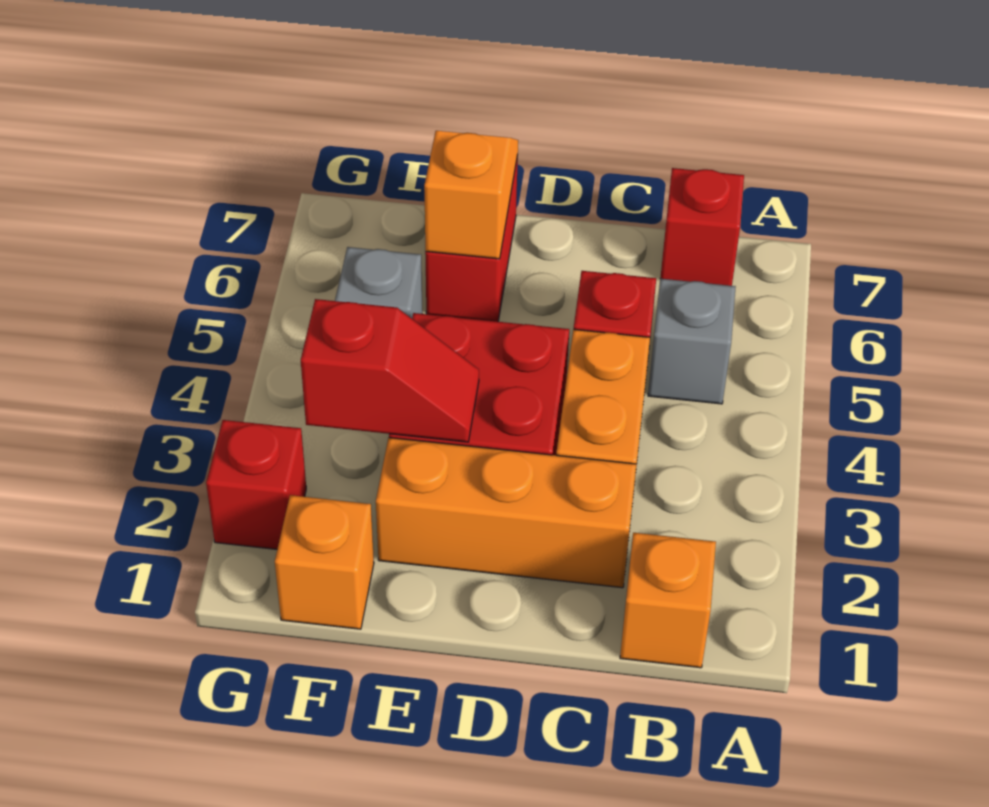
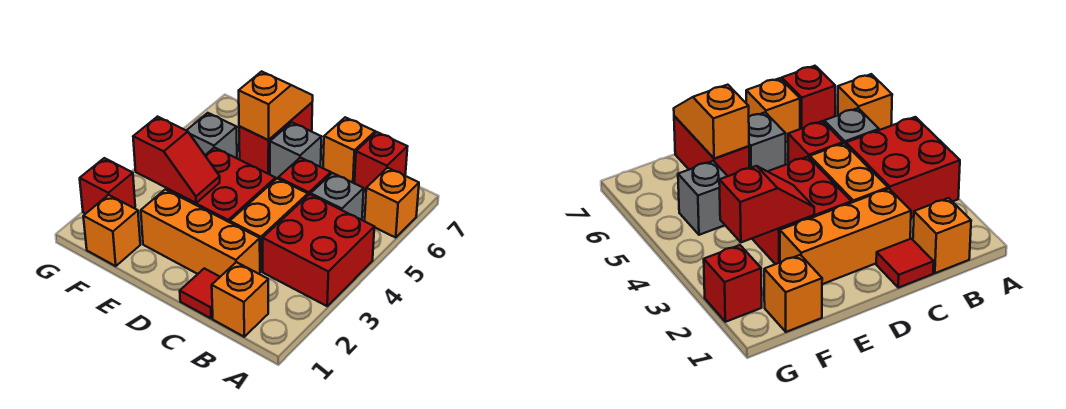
none -> red brick A3:B4 level 1
none -> orange brick A6 level 1
none -> red tile C1 level 1
none -> orange brick C7 level 1
none -> grey brick D6 level 1

